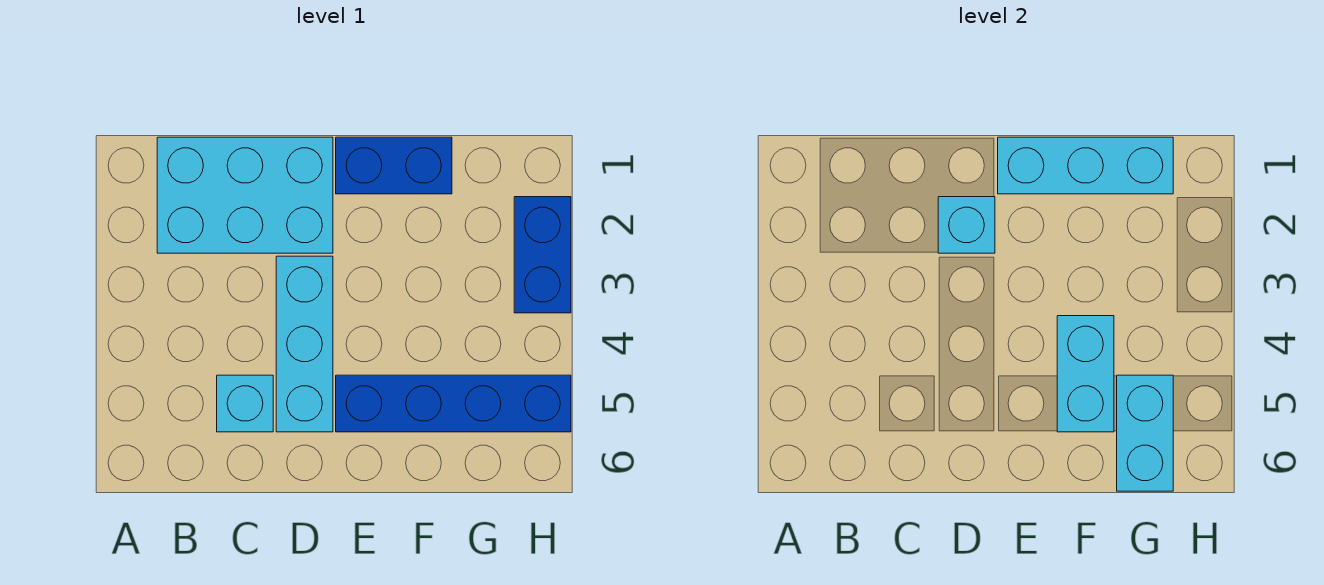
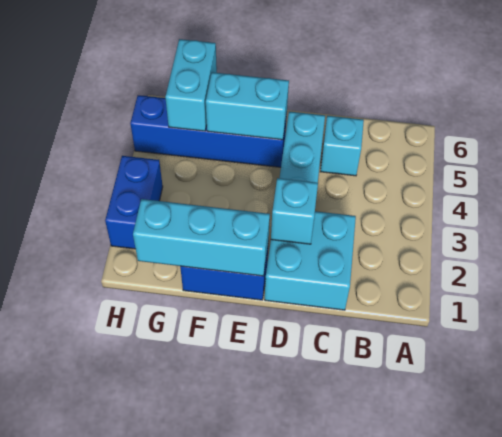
cyan brick B1:D2 level 1 -> cyan brick C1:D2 level 1
cyan brick F4:F5 level 2 -> cyan brick E5:F5 level 2

